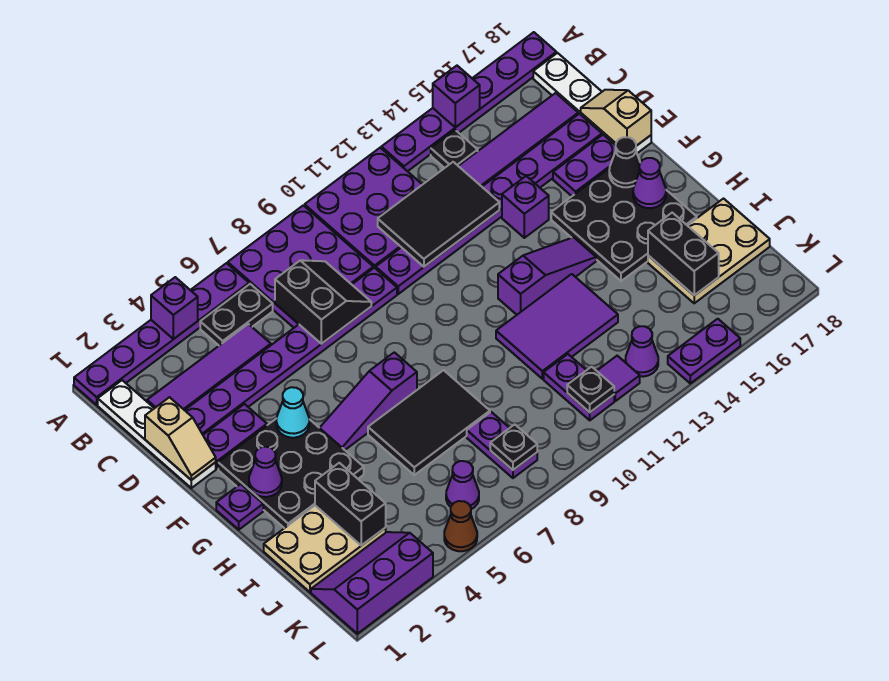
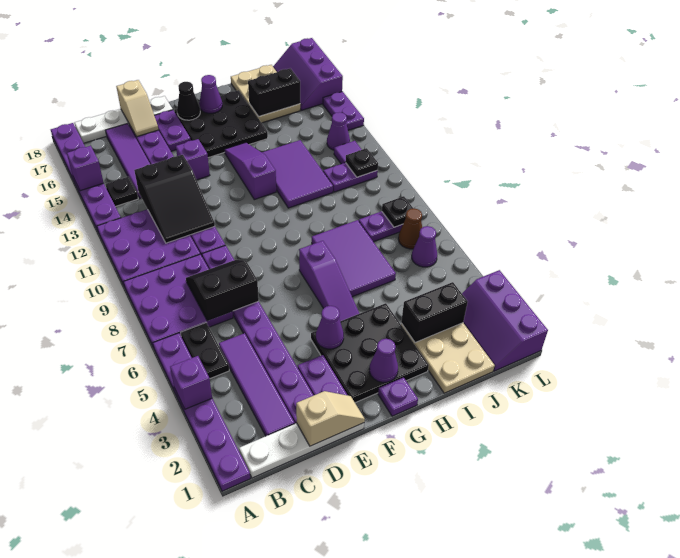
black tile C11:D13 level 2 -> black slope C11:D13 level 2 top 13
tan slope D18:E18 level 2 top E -> tan slope D17:D18 level 2 top 18
cyan cone F4 level 2 -> purple cone F4 level 2
black tile H6:I8 level 1 -> purple tile H6:I8 level 1
none -> purple slope K16:L18 level 1 top L
brown cone L5 level 1 -> brown cone K7 level 1

